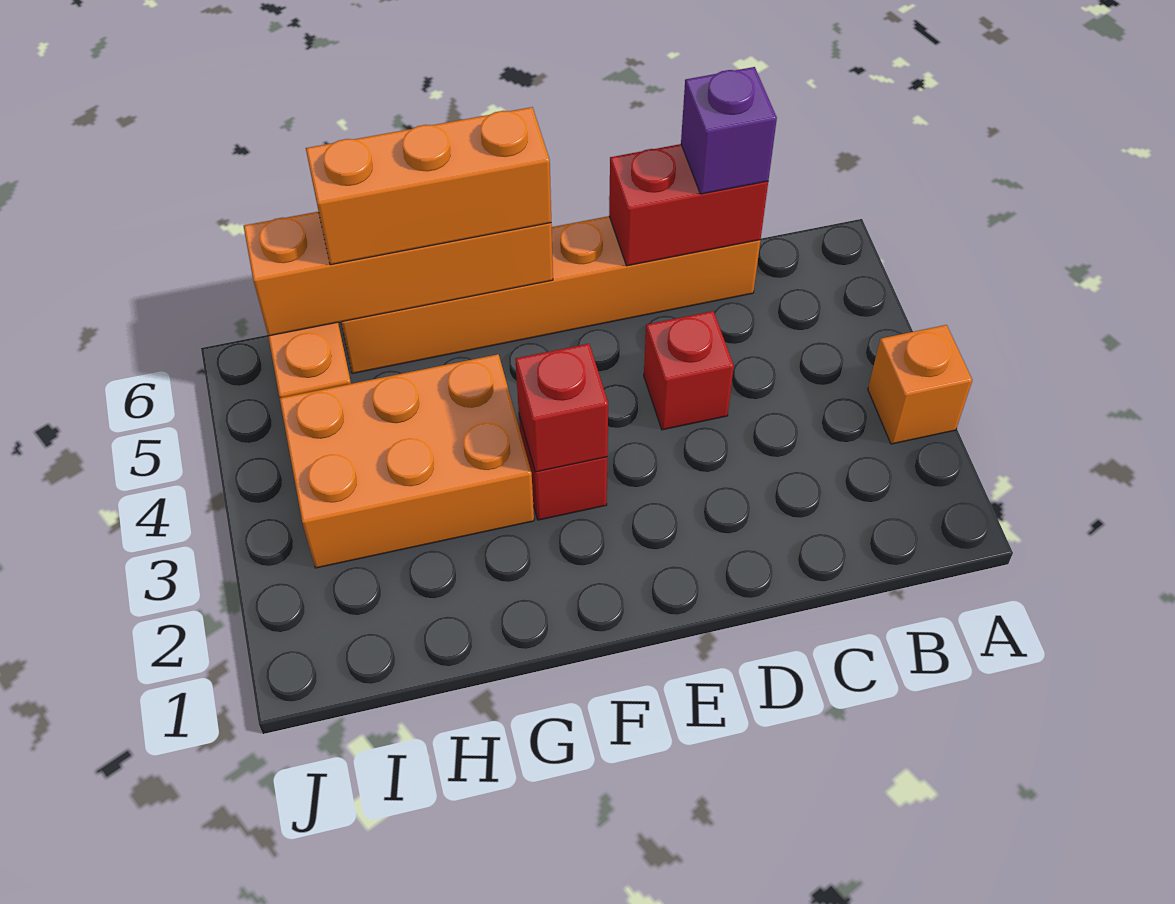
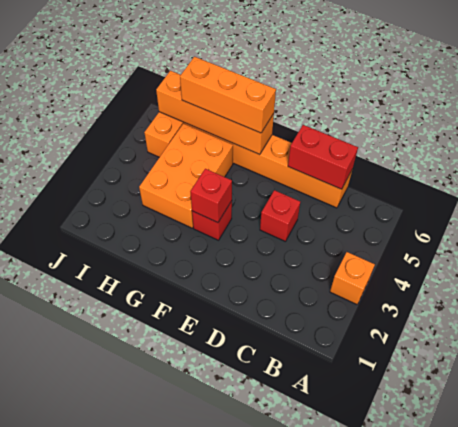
purple brick C6 level 3 -> none
orange brick G3:I4 level 1 -> orange brick G3:H5 level 1

